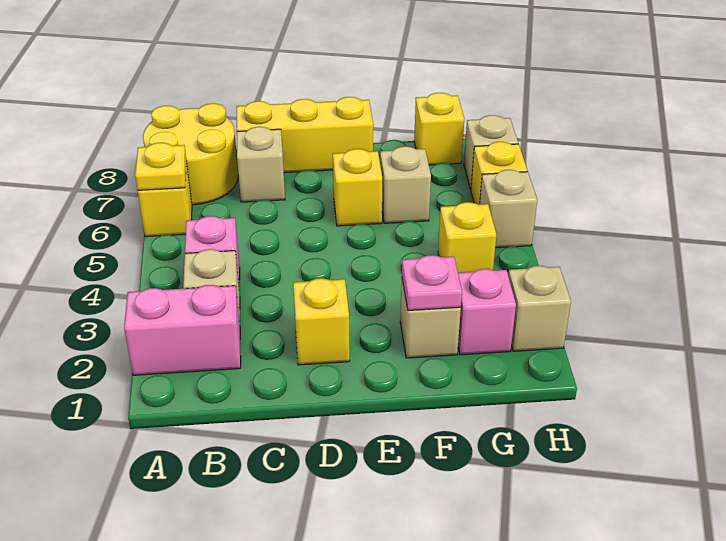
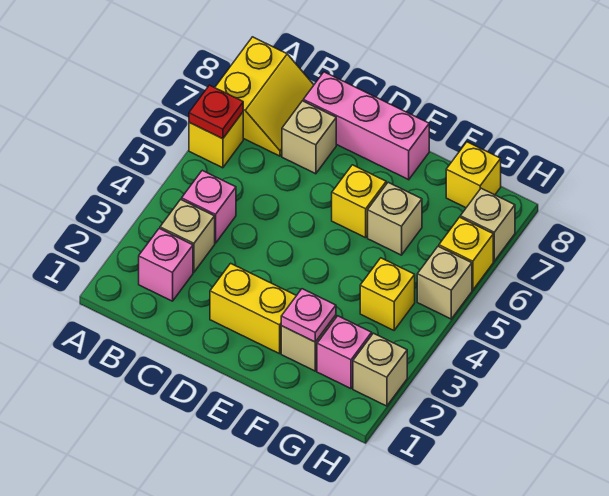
pink brick A2:B2 level 1 -> pink brick B2 level 1
yellow plate A6 level 2 -> red plate A6 level 2
yellow round brick A7:B8 level 1 -> yellow slope A7:B8 level 1 top A
yellow brick C8:E8 level 1 -> pink brick C8:E8 level 1
yellow brick D2 level 1 -> yellow brick D2:E2 level 1

